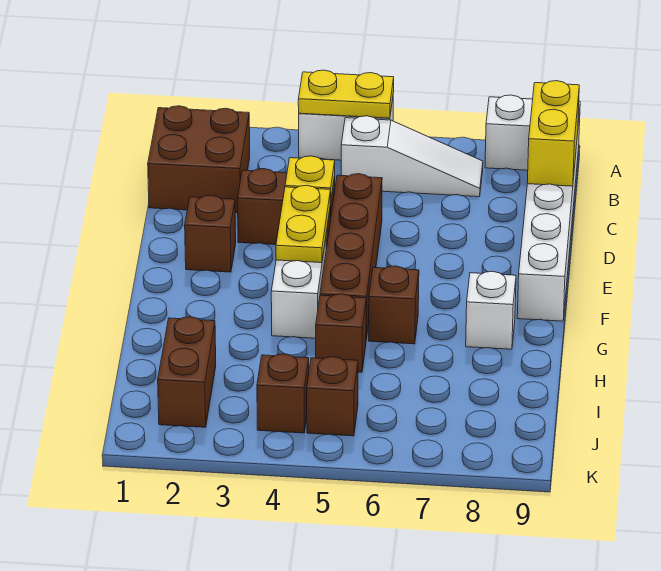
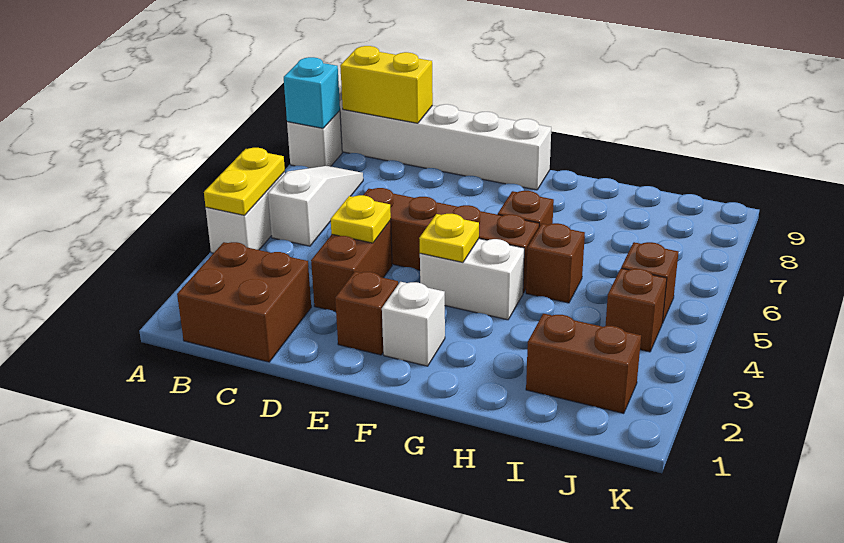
none -> cyan brick A8 level 2
yellow plate E4:F4 level 2 -> yellow plate F4 level 2
white brick G8 level 1 -> white brick F2 level 1

